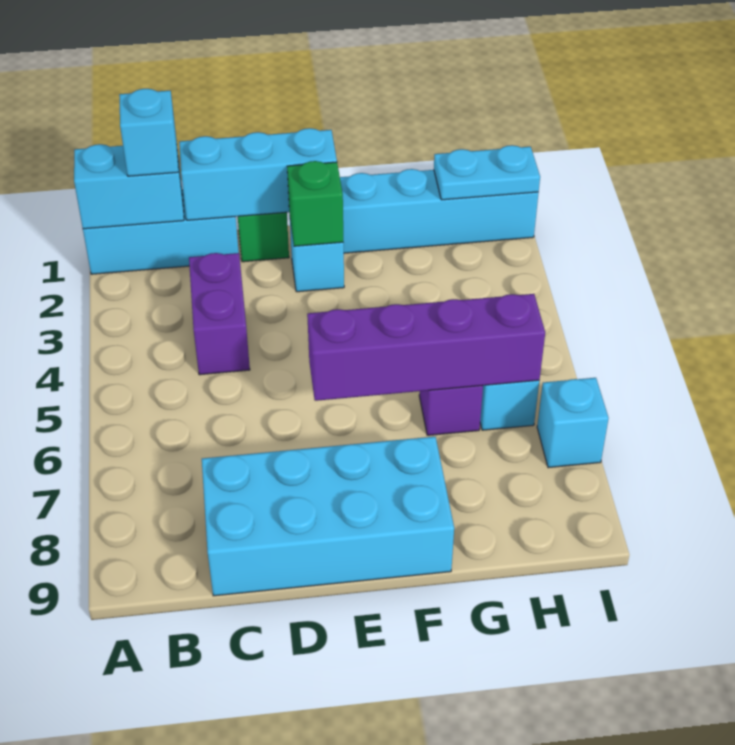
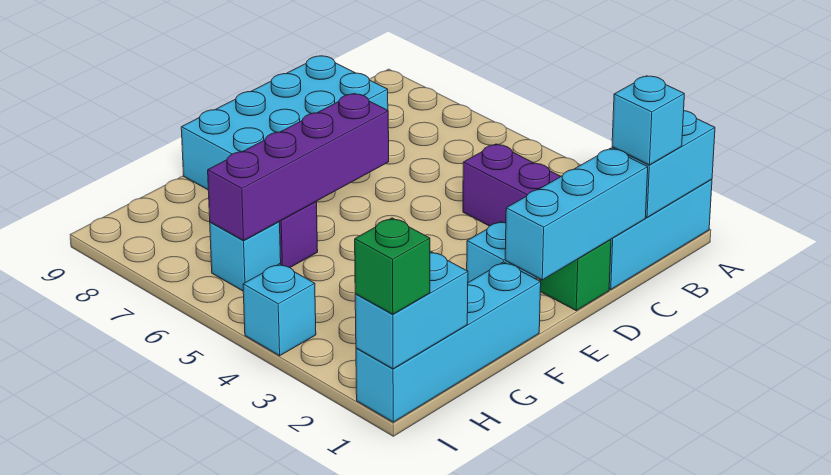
green brick E2 level 2 -> green brick I1 level 3
cyan plate H1:I1 level 2 -> cyan brick H1:I1 level 2
cyan brick I7 level 1 -> cyan brick I4 level 1

